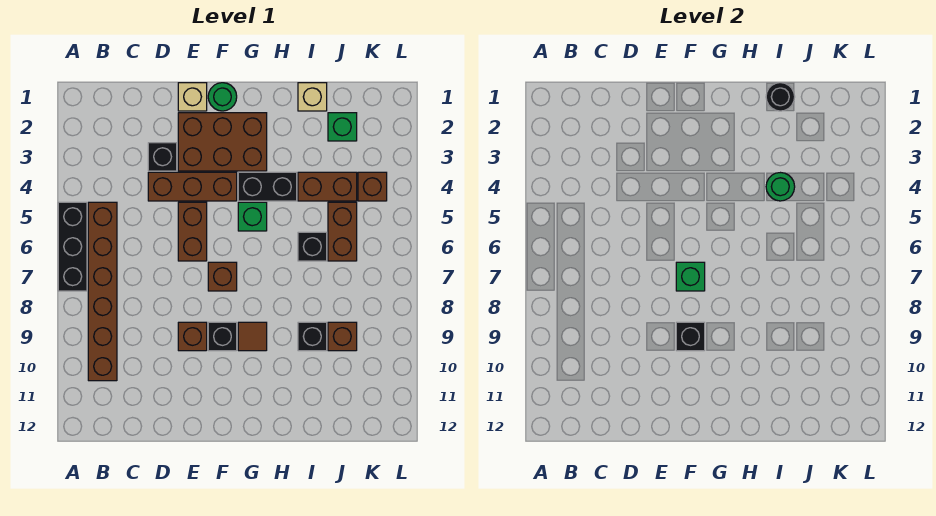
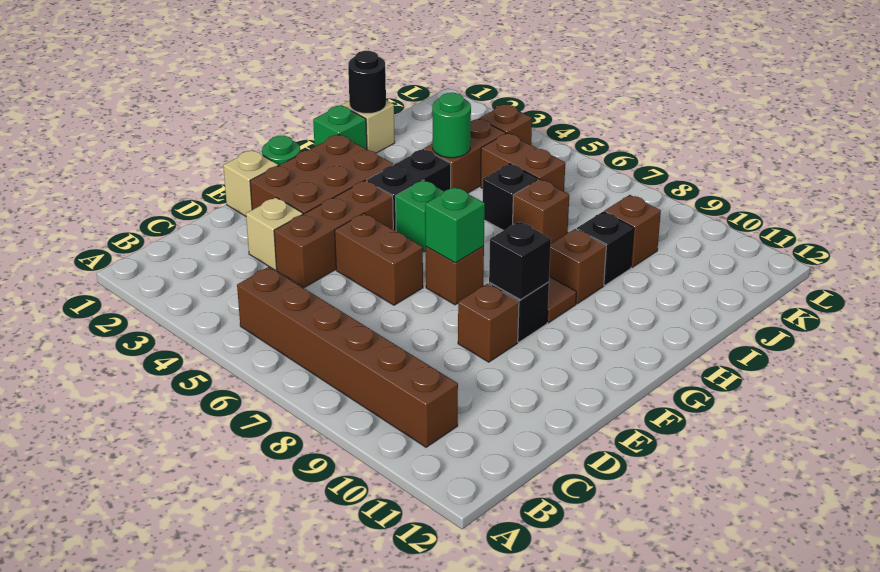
black brick A5:A7 level 1 -> none
black brick D3 level 1 -> tan brick D3 level 1
none -> brown brick H9 level 1
none -> brown brick I7 level 1
green brick J2 level 1 -> green brick H1 level 1

